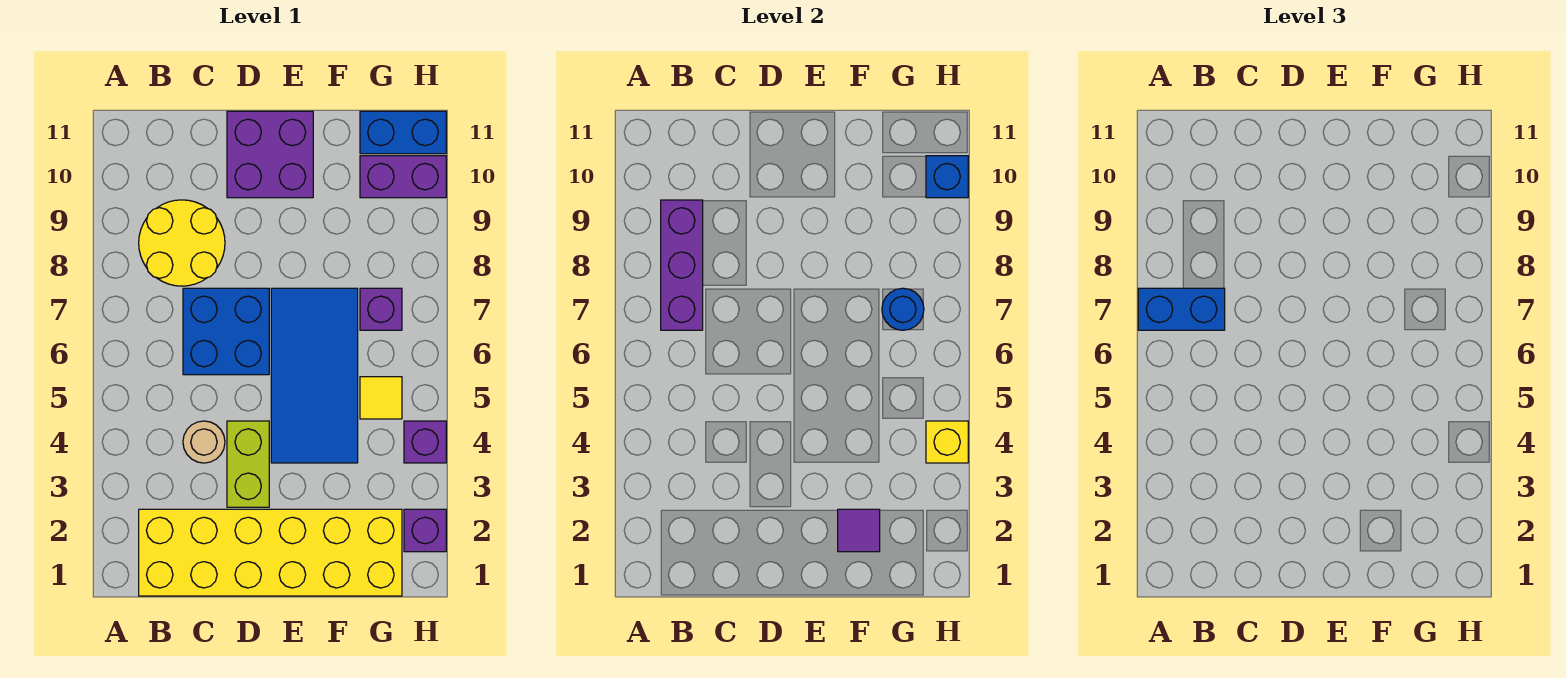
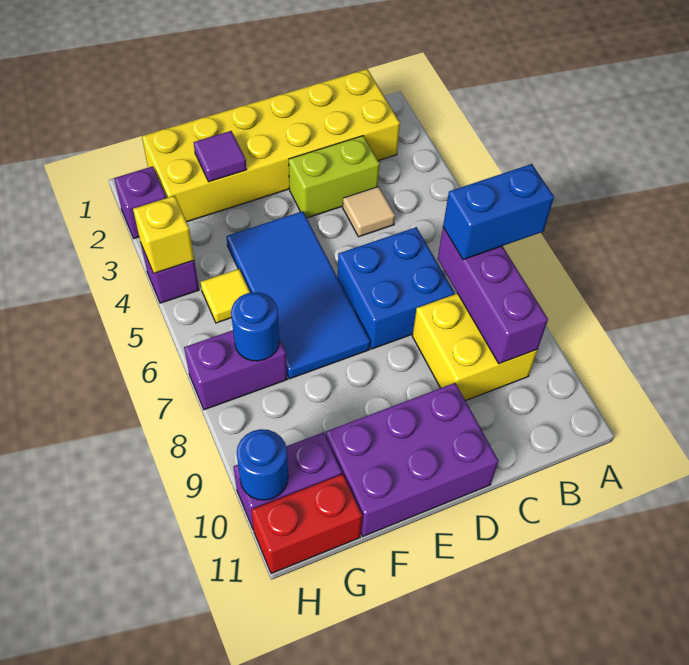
yellow round brick B8:C9 level 1 -> yellow brick B8:C9 level 1
tan round brick C4 level 1 -> tan tile C4 level 1
lime brick D3:D4 level 1 -> lime brick C3:D3 level 1
purple brick D10:E11 level 1 -> purple brick D10:F11 level 1
purple brick G7 level 1 -> purple brick G7:H7 level 1
blue brick G11:H11 level 1 -> red brick G11:H11 level 1
blue brick H10 level 2 -> blue round brick H10 level 2

